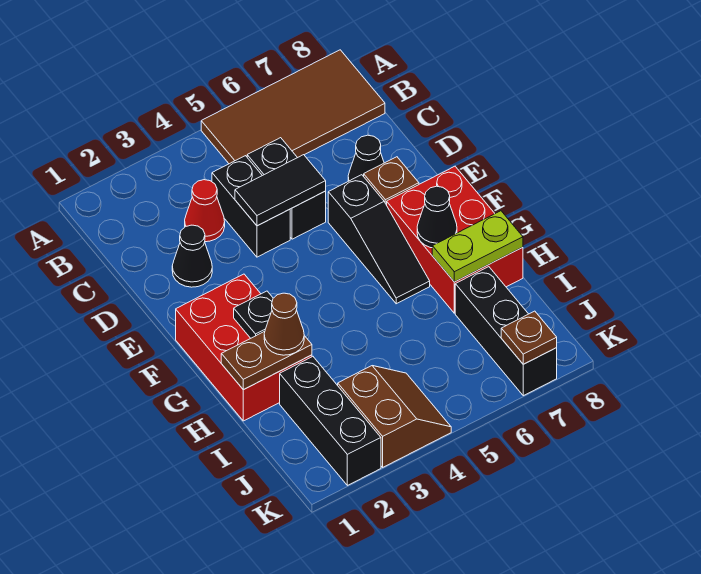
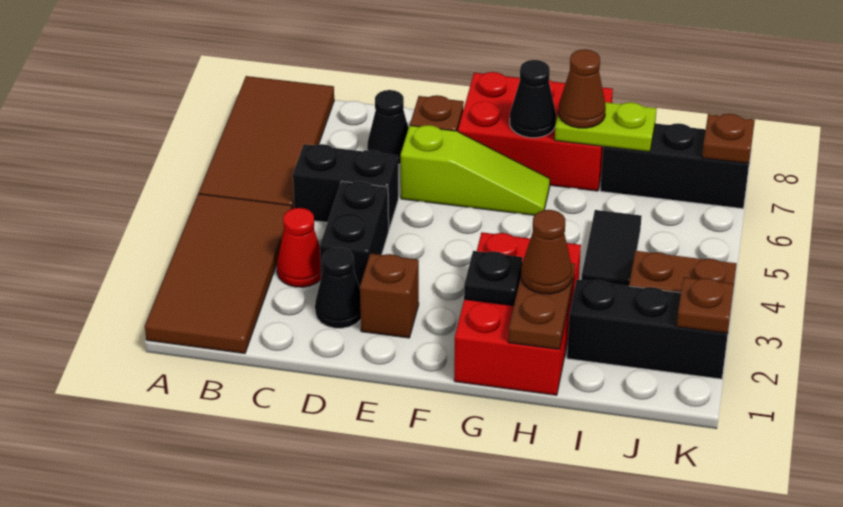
none -> brown tile A1:B4 level 1
black brick C4:D4 level 1 -> black brick D3:D4 level 1
black tile D4:D5 level 2 -> black tile I4:I5 level 1
none -> brown brick E2 level 1
black slope E6:G6 level 1 top E -> lime slope E6:G6 level 1 top E
red brick F1:H2 level 1 -> red brick G1:H3 level 1
lime plate H7:H8 level 2 -> lime plate H7:I7 level 2
none -> brown cone H7 level 3
none -> brown plate K2 level 2

